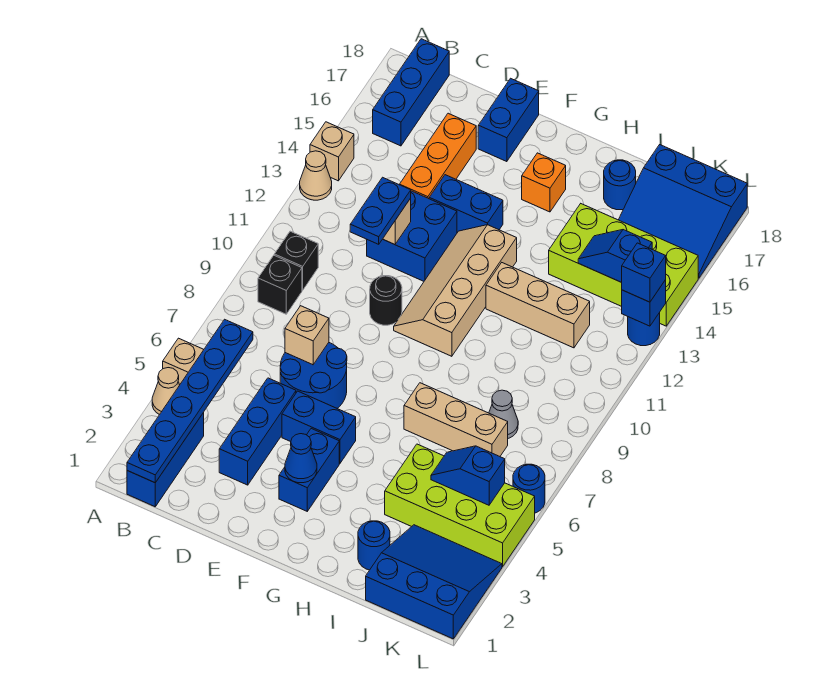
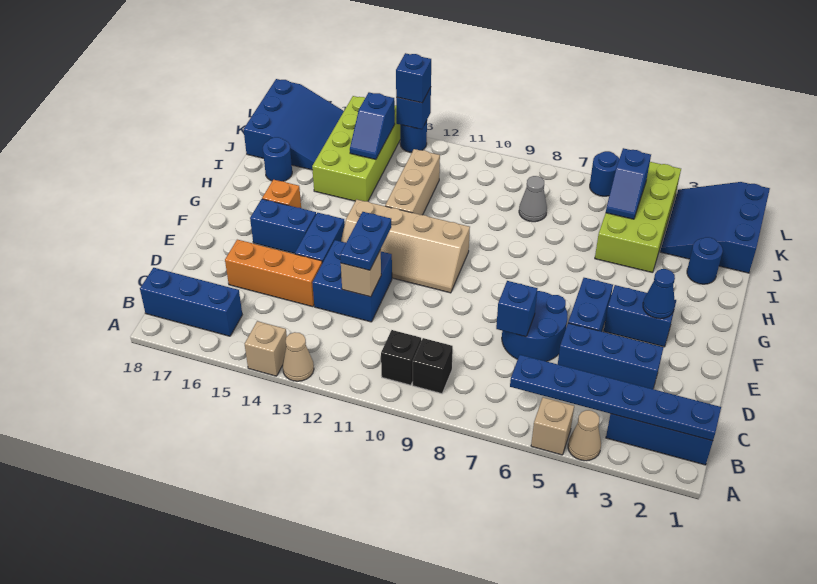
tan brick D7 level 2 -> blue brick D7 level 2
blue plate D11:D12 level 3 -> blue plate D12:E12 level 3
black round brick E10 level 1 -> none
blue brick E17:E18 level 1 -> blue brick F15:F16 level 1
tan brick H7:J7 level 1 -> none

